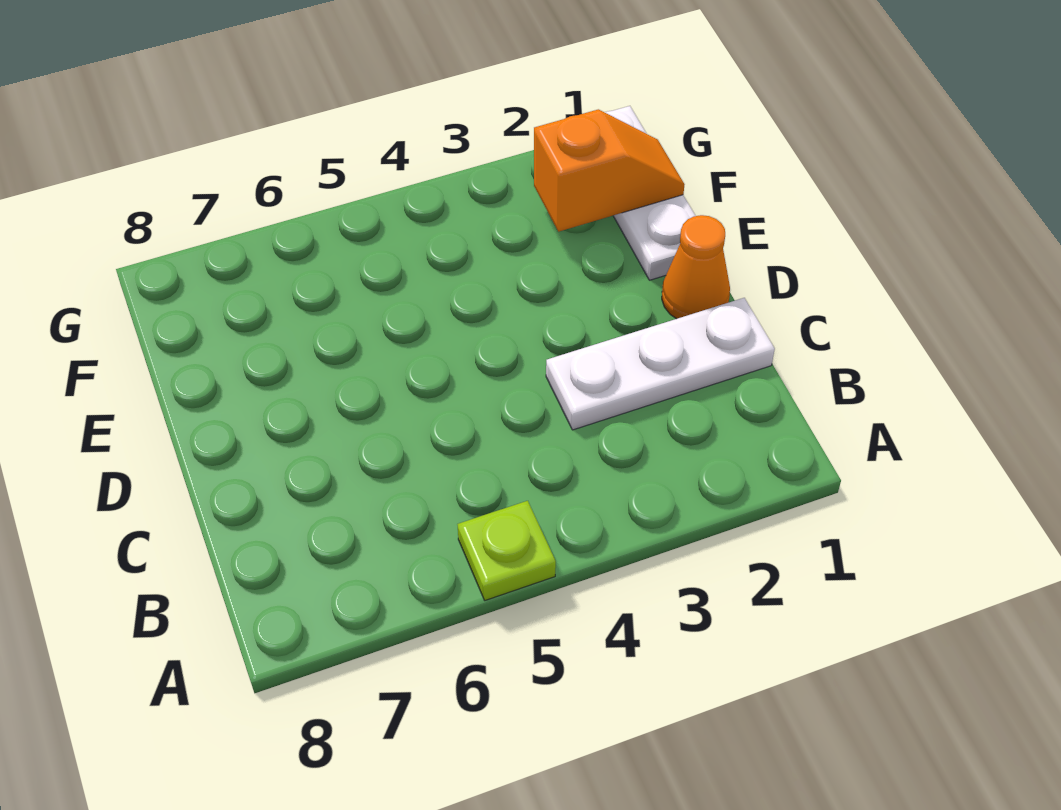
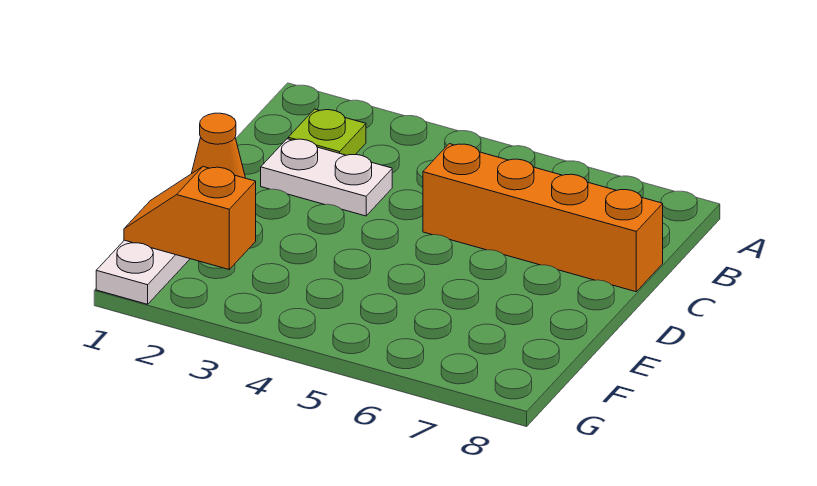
lime plate A5 level 1 -> lime plate B2 level 1
white plate C1:C3 level 1 -> white plate C2:C3 level 1
none -> orange brick C5:C8 level 1

